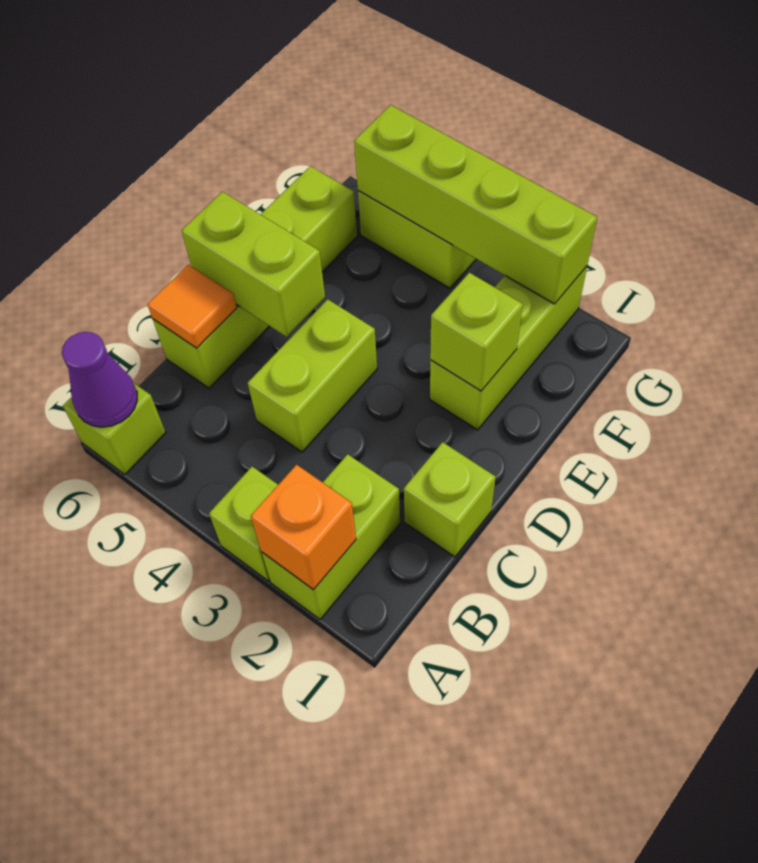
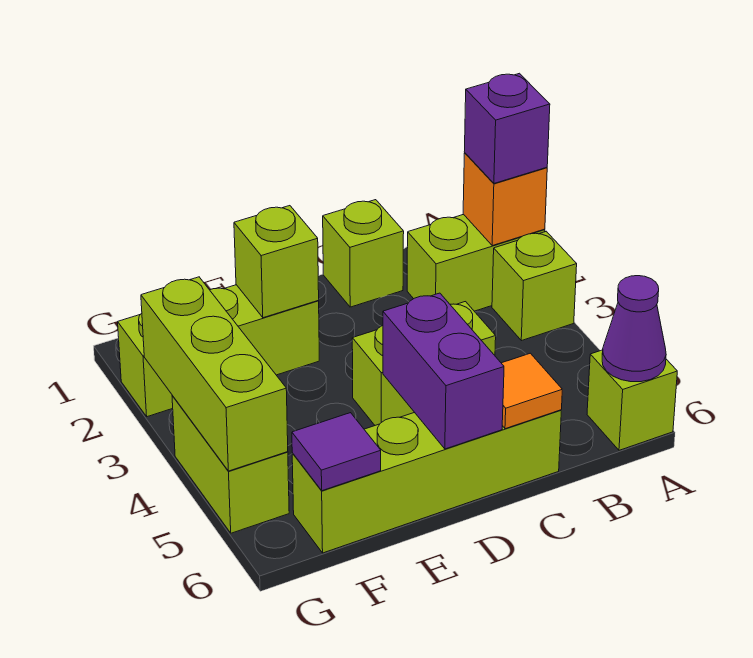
none -> purple brick A2 level 3
lime brick D5:D6 level 2 -> purple brick D5:D6 level 2
none -> purple tile F6 level 2
lime brick G2:G5 level 2 -> lime brick G3:G5 level 2

